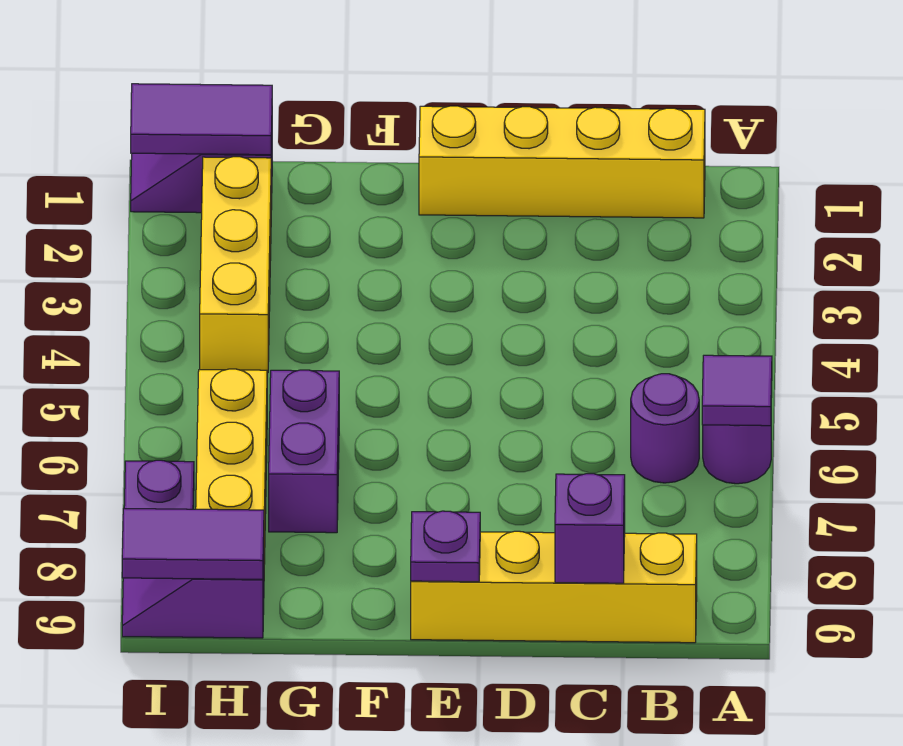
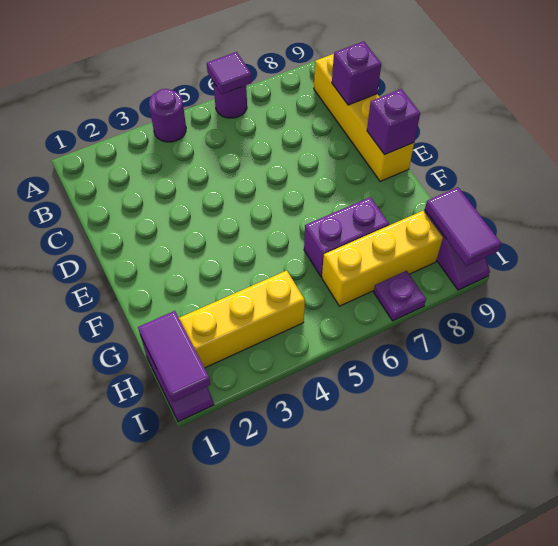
yellow brick B1:E1 level 1 -> none
purple round brick B6 level 1 -> purple round brick A4 level 1
purple plate E9 level 2 -> purple brick E9 level 2

